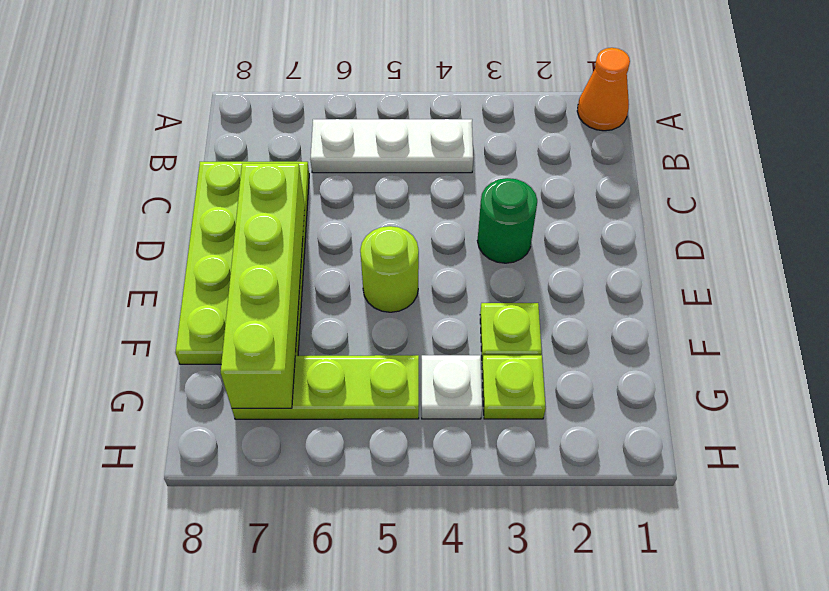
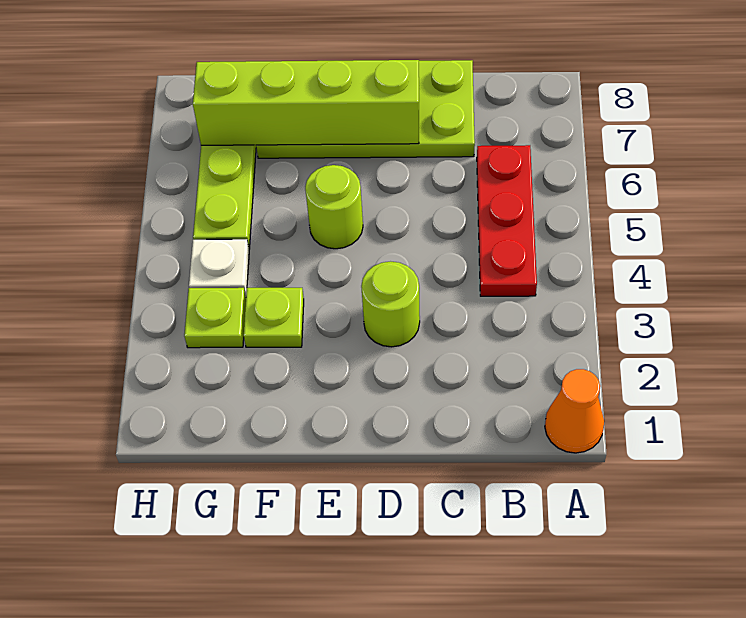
white plate B4:B6 level 1 -> red plate B4:B6 level 1
green round brick D3 level 1 -> lime round brick D3 level 1

